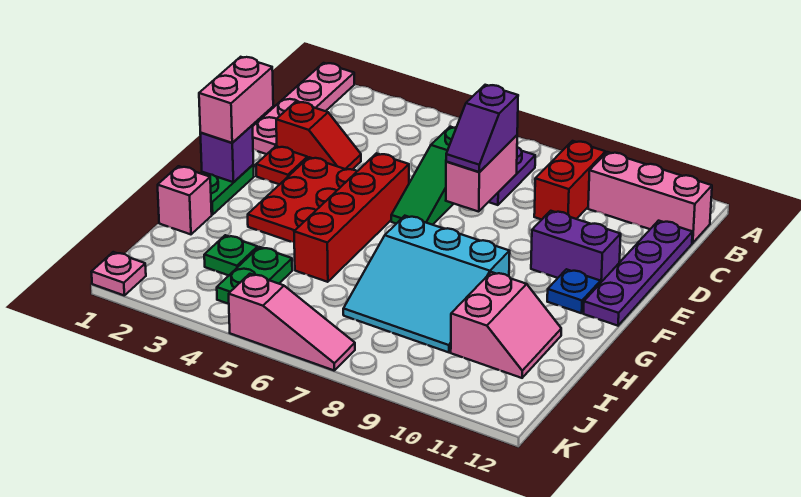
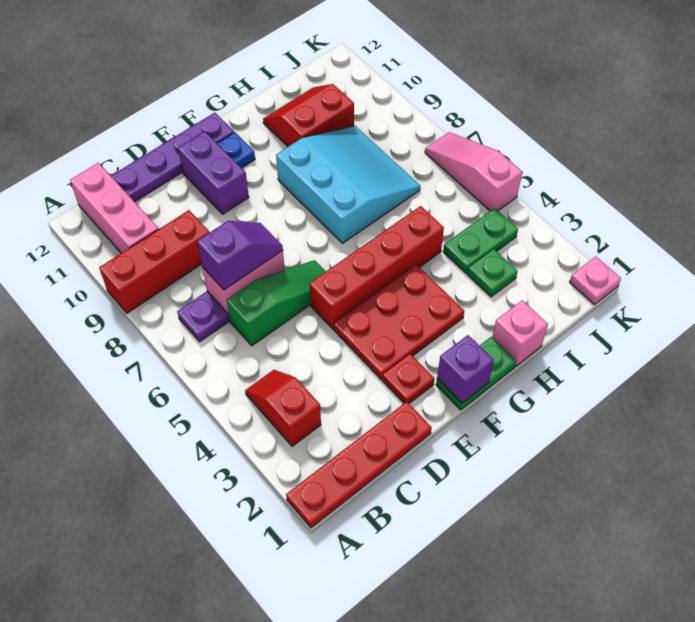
pink plate A1:D1 level 1 -> red plate A1:D1 level 1
red brick B9:C9 level 1 -> red brick A9:C9 level 1
red slope D2:D3 level 1 top 2 -> red slope B3:B4 level 1 top 3
pink brick E1:F1 level 3 -> none
pink slope H10:I11 level 1 top 10 -> red slope H10:I11 level 1 top 10

